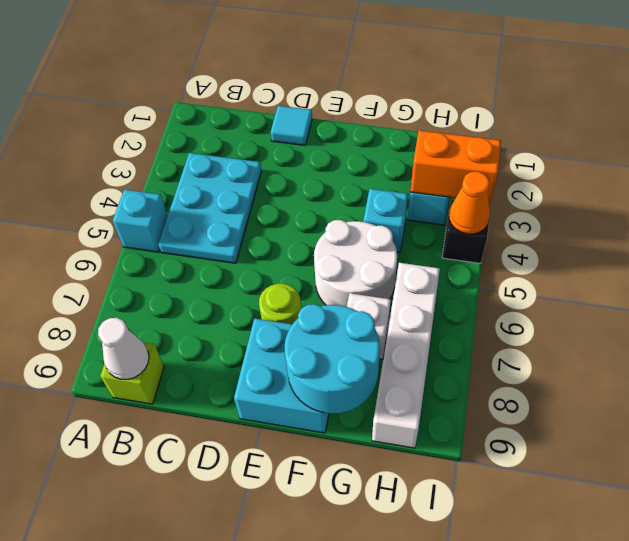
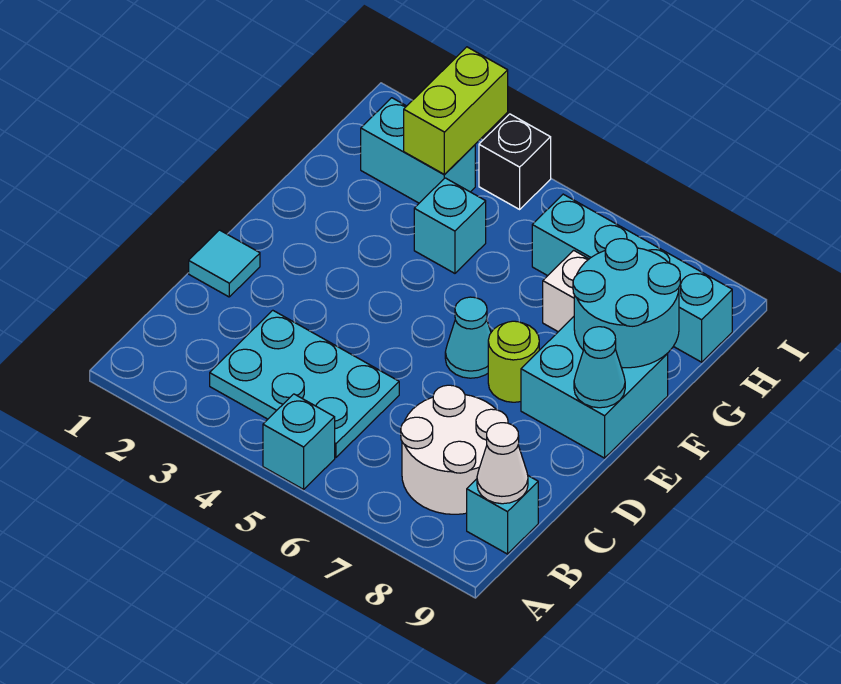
lime brick B9 level 1 -> cyan brick B9 level 1
none -> cyan cone E6 level 1
none -> cyan cone E9 level 2
white round brick F5:G6 level 1 -> white round brick B7:C8 level 1
orange brick H3:I3 level 2 -> lime brick H3:I3 level 2
white brick H6:H9 level 1 -> cyan brick H6:H9 level 1
orange cone I4 level 2 -> none

